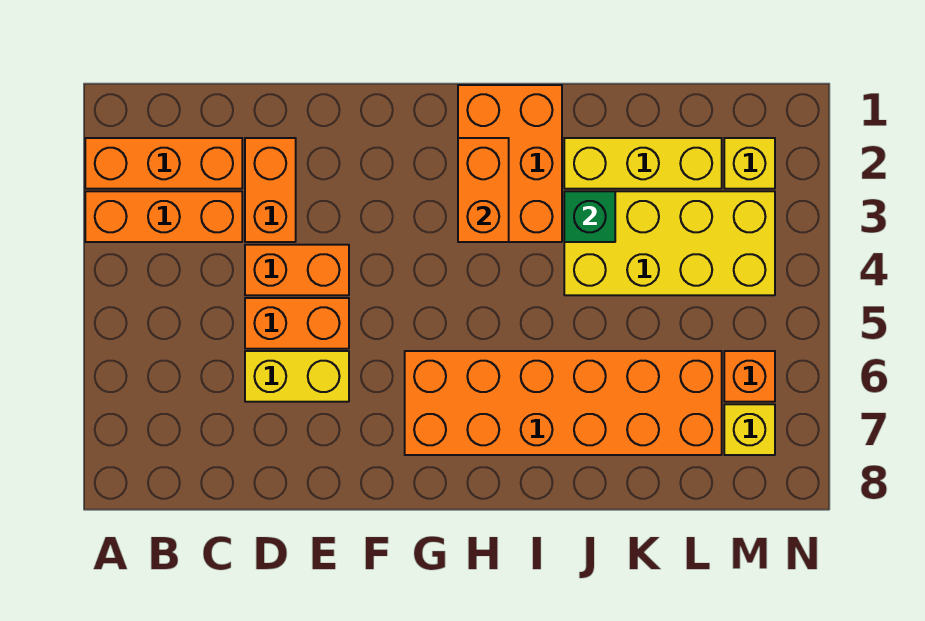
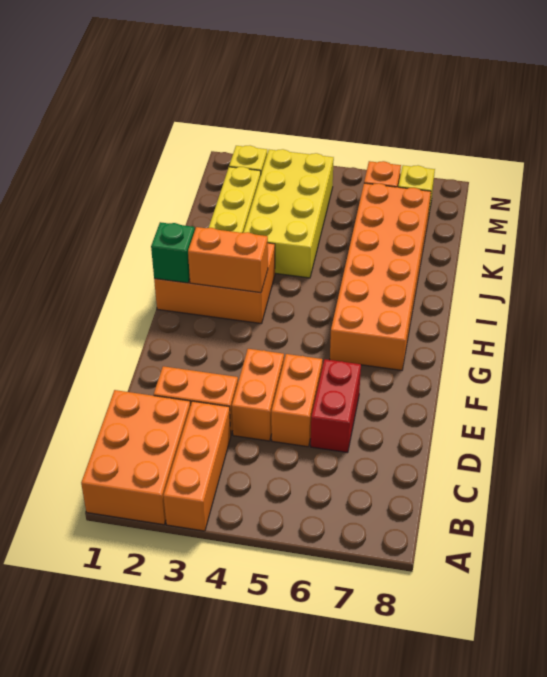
orange brick A2:C2 level 1 -> orange brick A1:C2 level 1
yellow brick D6:E6 level 1 -> red brick D6:E6 level 1
green brick J3 level 2 -> green brick H1 level 2

